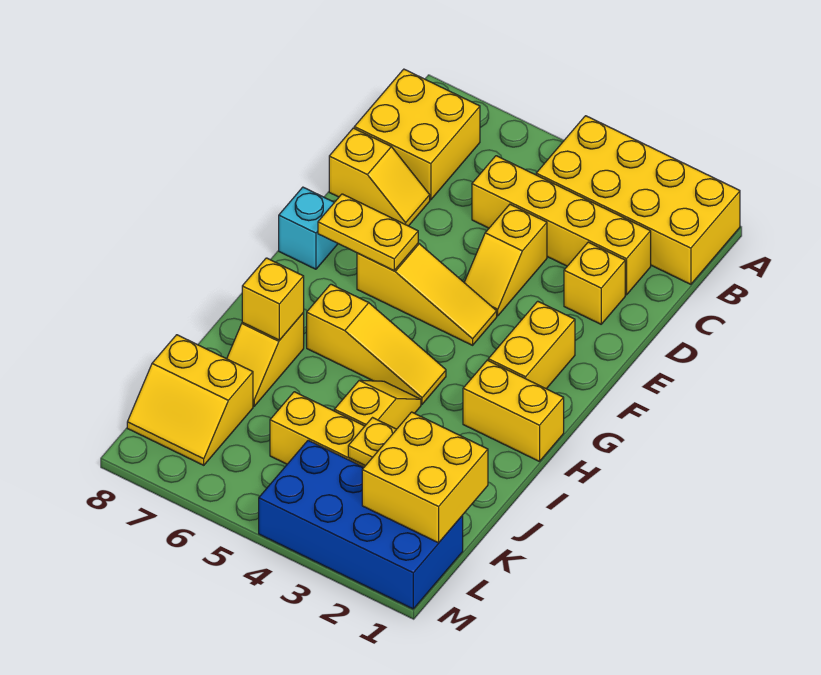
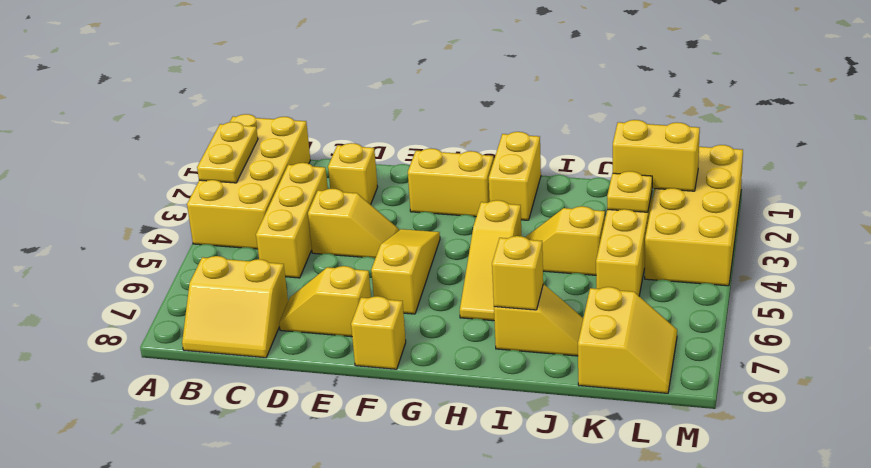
yellow brick B7:C8 level 1 -> yellow slope B7:C8 level 1 top 7
yellow brick C2:C5 level 1 -> yellow brick C3:C5 level 1
yellow slope D7:D8 level 1 top 8 -> yellow slope D7:E7 level 1 top E
yellow plate F6:F7 level 2 -> yellow plate A2:A3 level 2
cyan brick F8 level 1 -> yellow brick F8 level 1
yellow slope H4:H6 level 1 top 6 -> yellow slope H4:H6 level 1 top 4
yellow brick K1:L2 level 2 -> yellow brick K2:L2 level 2
blue brick L1:M4 level 1 -> yellow brick L1:M4 level 1

